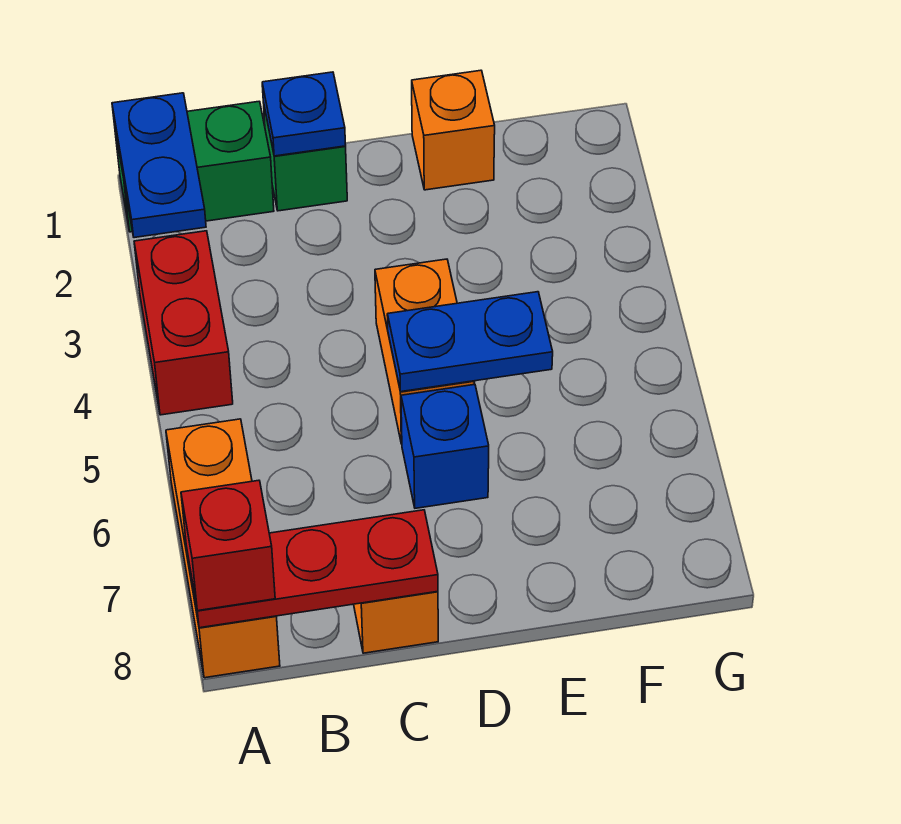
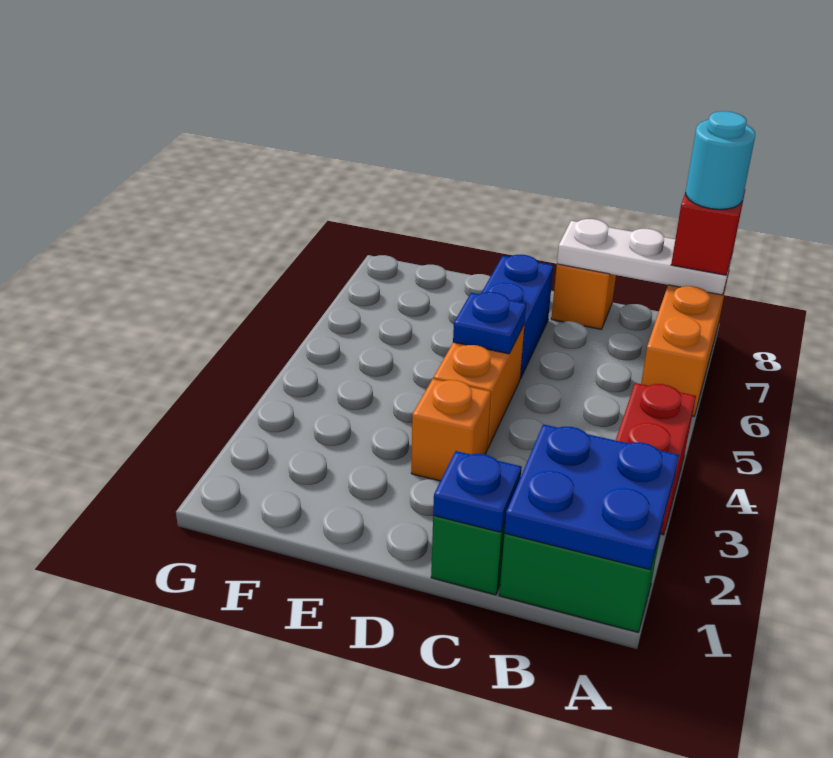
blue plate A1:A2 level 2 -> blue plate A1:B2 level 2
red plate A8:C8 level 2 -> white plate A8:C8 level 2
none -> cyan round brick A8 level 4
blue plate D5:E5 level 2 -> blue plate D5 level 2
blue brick D6 level 1 -> blue brick D6:D7 level 1
orange brick E1 level 1 -> orange brick D3 level 1

